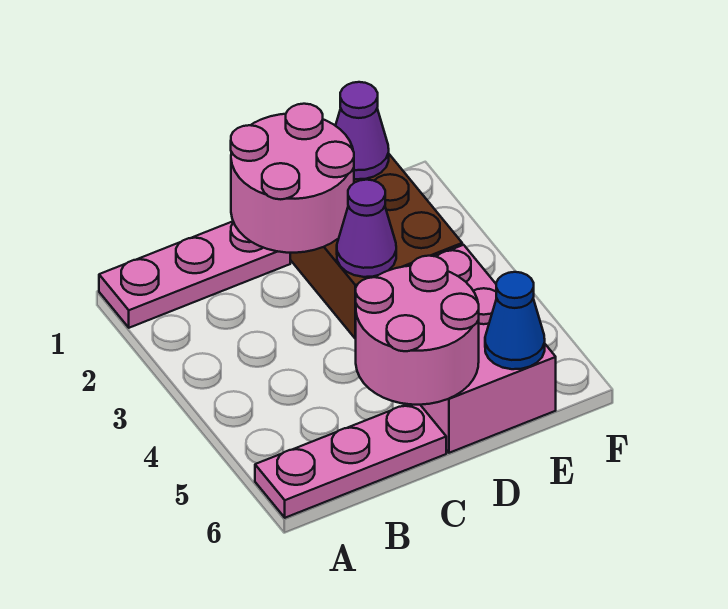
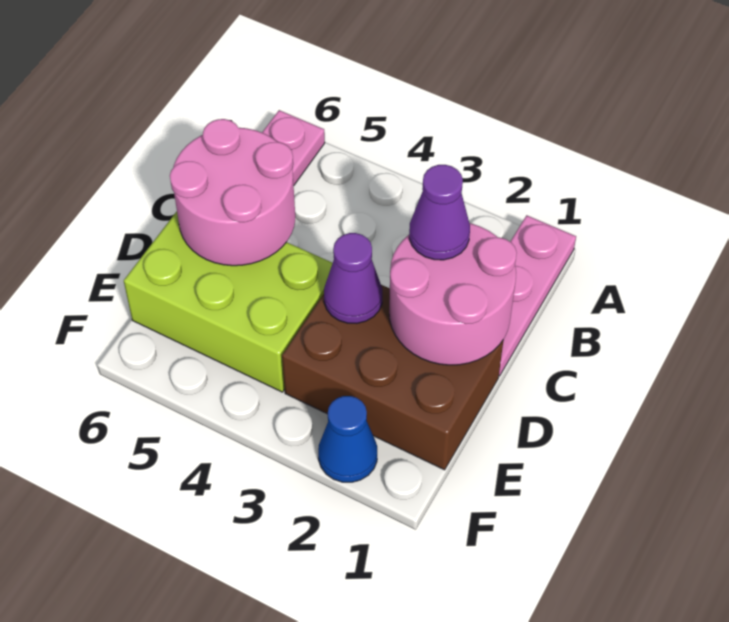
pink brick D4:E6 level 1 -> lime brick D4:E6 level 1
purple cone E1 level 2 -> purple cone C2 level 3
blue cone E6 level 2 -> blue cone F2 level 1

